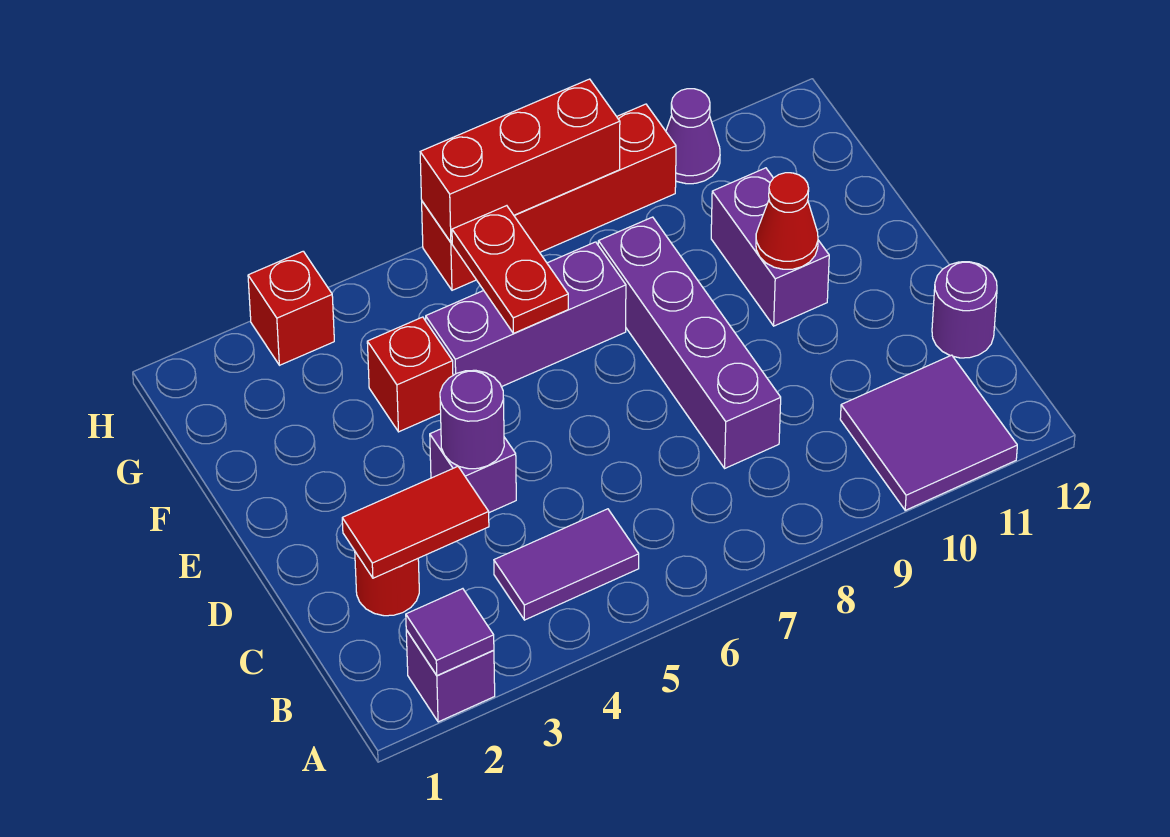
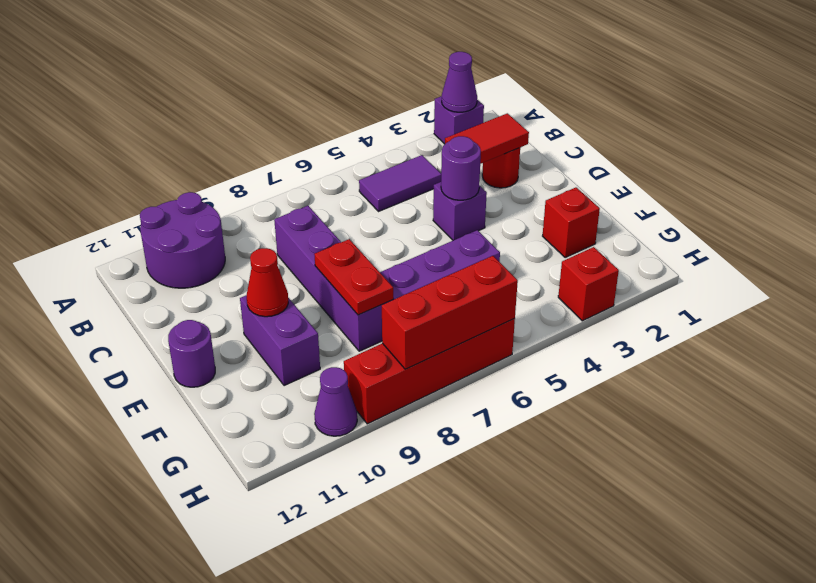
purple tile A2 level 2 -> purple cone A2 level 2
purple tile A10:B11 level 1 -> purple round brick A10:B11 level 1
purple round brick C12 level 1 -> purple round brick E12 level 1
red brick F4 level 1 -> red brick F2 level 1
red plate F6:G6 level 2 -> red plate E8:F8 level 2

